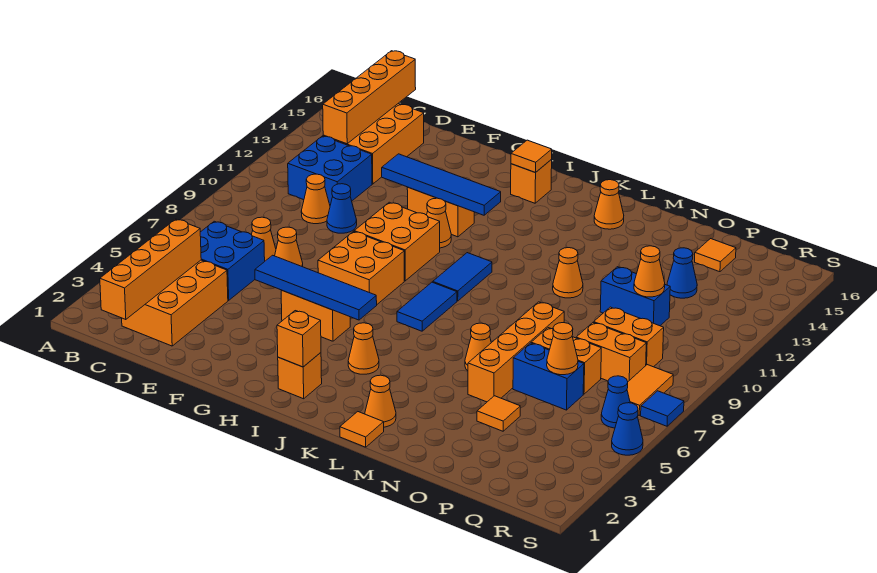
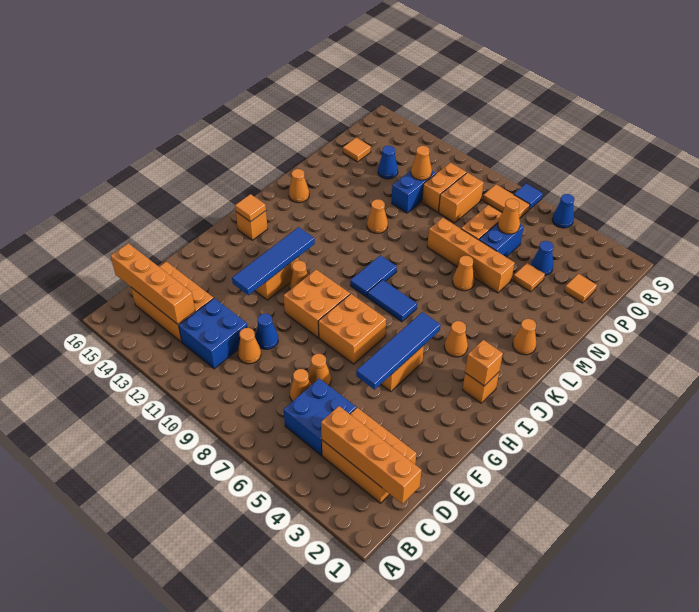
blue tile J9:J10 level 1 -> blue tile J9:K9 level 1
orange tile L1 level 1 -> orange tile P2 level 1
orange brick P8:Q8 level 1 -> orange brick P10:Q10 level 1
blue cone R6 level 1 -> blue cone P4 level 1

